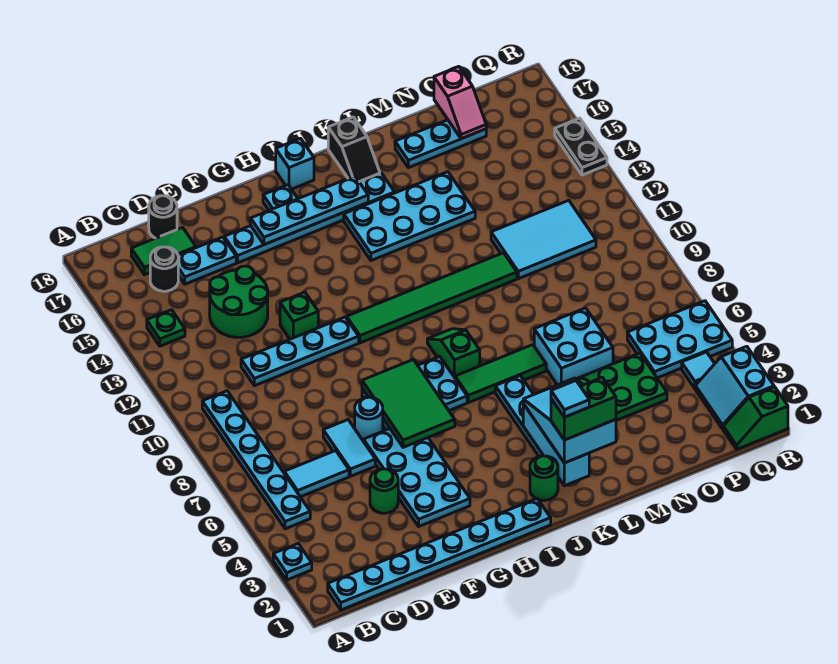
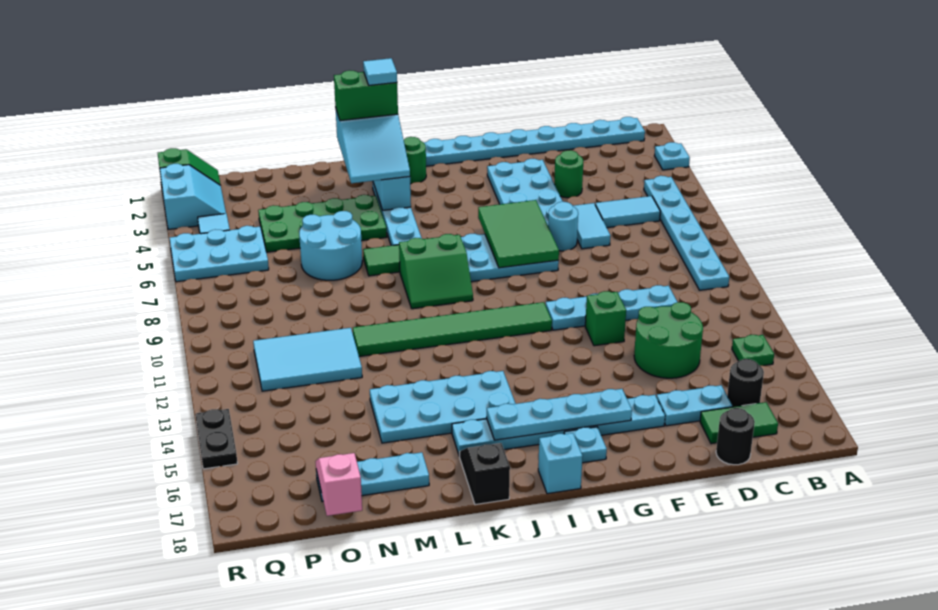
green slope J8:J9 level 1 top 8 -> green slope J8:K9 level 1 top 8
cyan brick M6:N7 level 1 -> cyan round brick M6:N7 level 1

